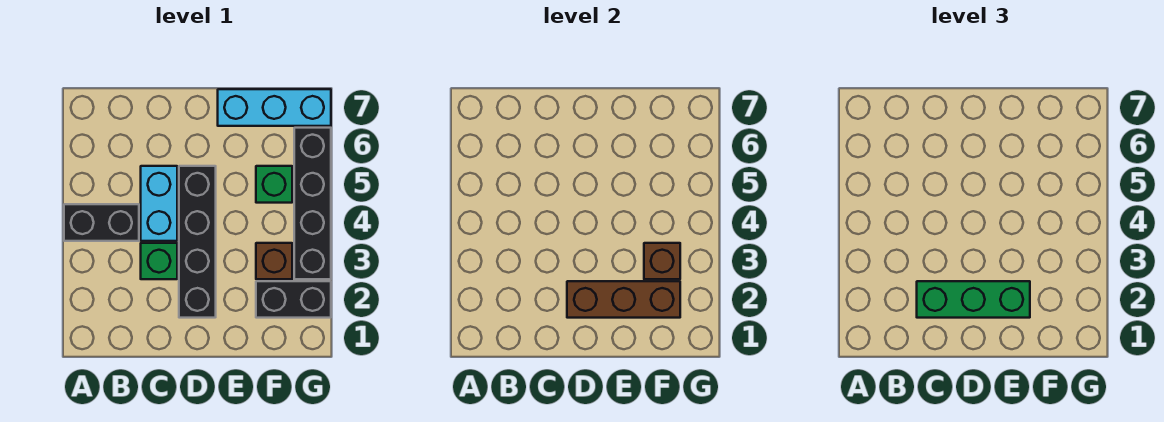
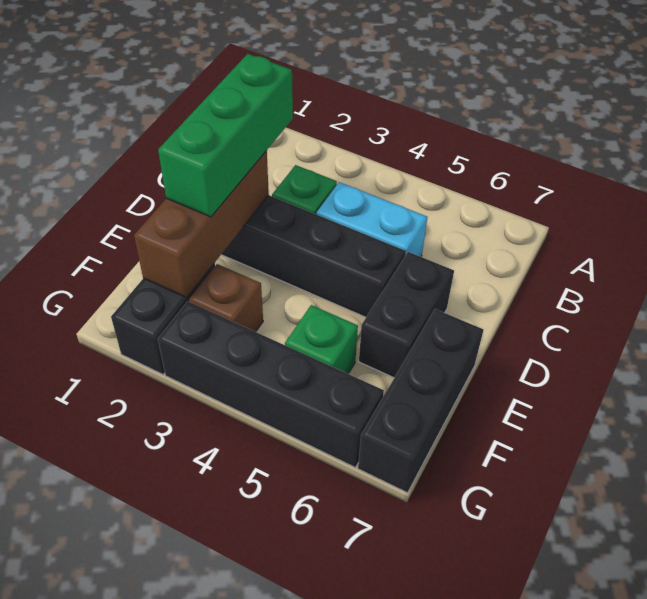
black brick A4:B4 level 1 -> black brick D6:E6 level 1
cyan brick E7:G7 level 1 -> black brick E7:G7 level 1
brown brick F3 level 2 -> none

